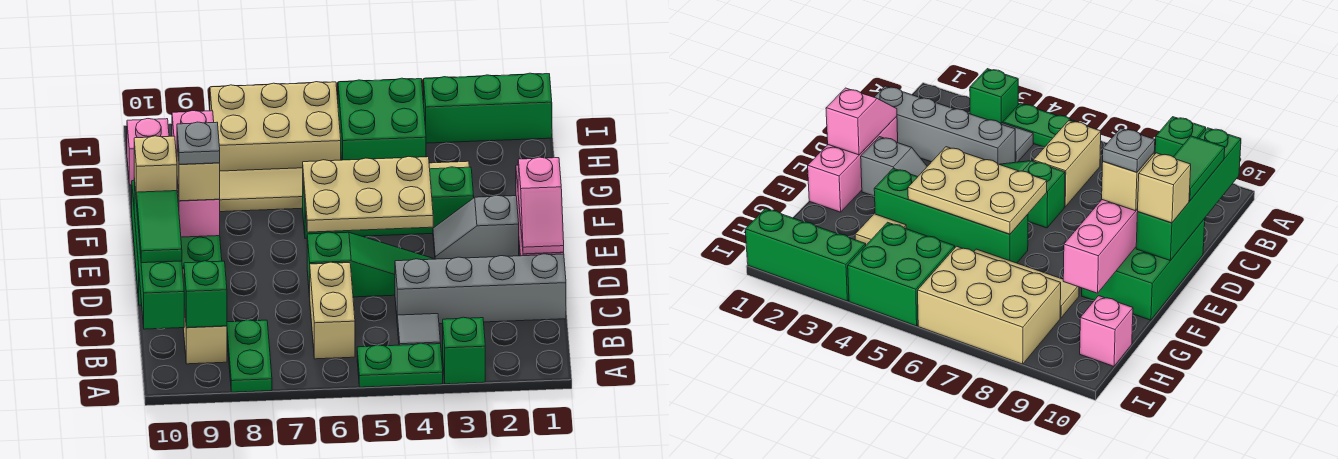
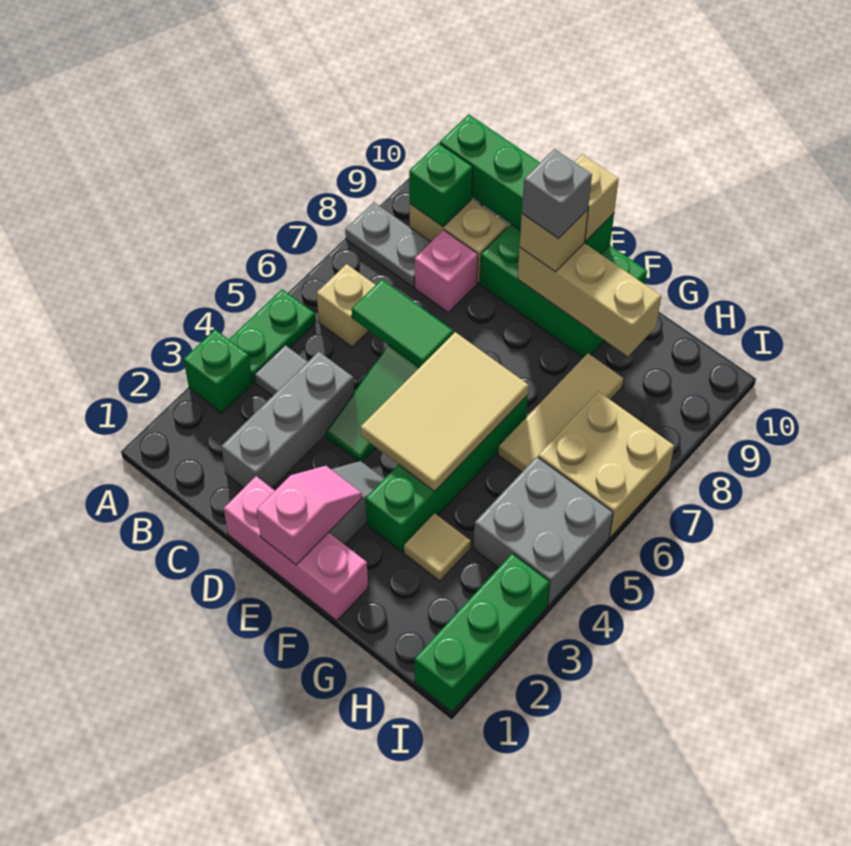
green plate A8:B8 level 1 -> grey plate A8:B8 level 1
tan brick B6:C6 level 1 -> tan brick B6 level 1
grey brick C1:C4 level 1 -> grey brick C2:C4 level 1
green tile C10:D10 level 3 -> green tile C6:D6 level 2
pink slope D1:E1 level 2 top E -> pink slope E1:E2 level 2 top 1
tan plate E4:F6 level 2 -> tan tile E4:F6 level 2
pink brick E9:G9 level 2 -> tan brick E9:G9 level 2
grey plate E9 level 4 -> grey brick E9 level 4
green brick H4:I5 level 1 -> grey brick H4:I5 level 1
tan brick H6:I8 level 1 -> tan brick H6:I7 level 1
pink brick H10 level 1 -> pink brick C8 level 1

